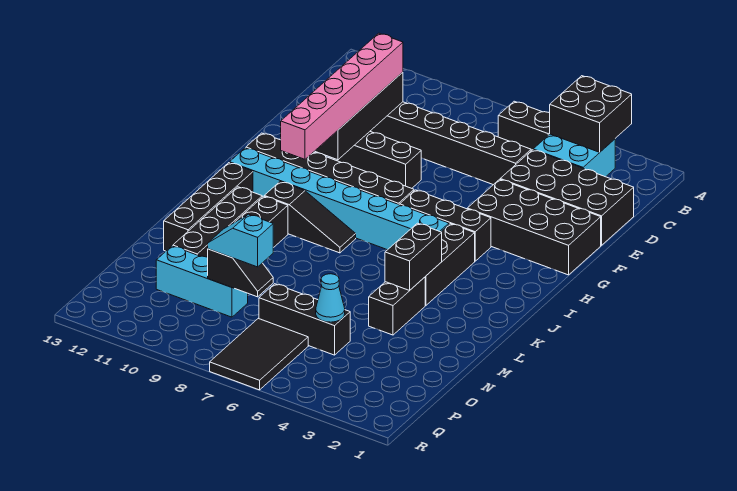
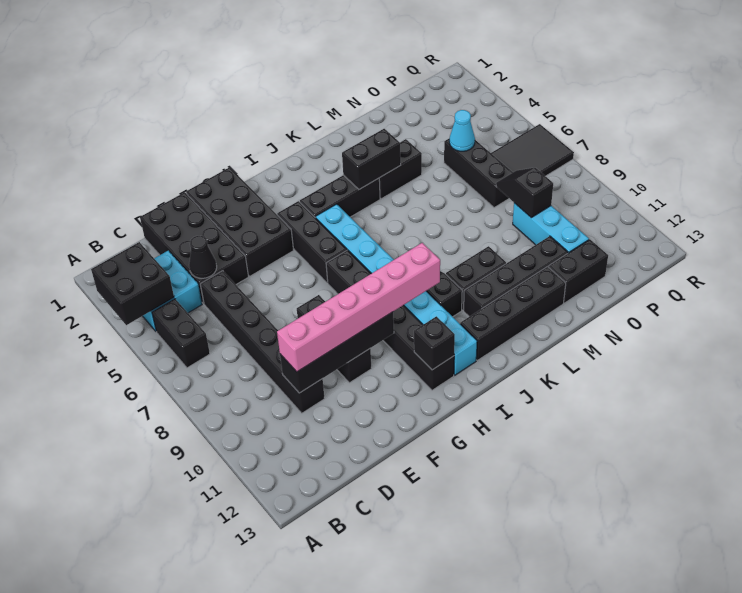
none -> black cone D4 level 2
none -> black brick H12 level 2
none -> black brick N12:O12 level 1
cyan slope O8:O9 level 3 top 8 -> none

